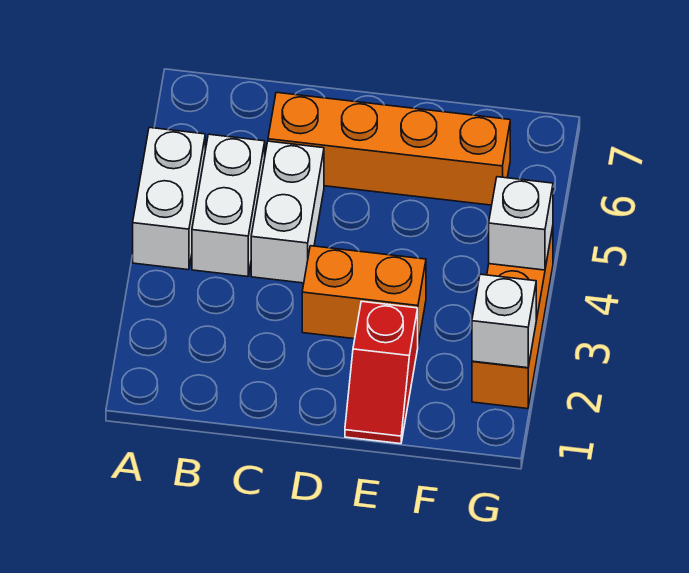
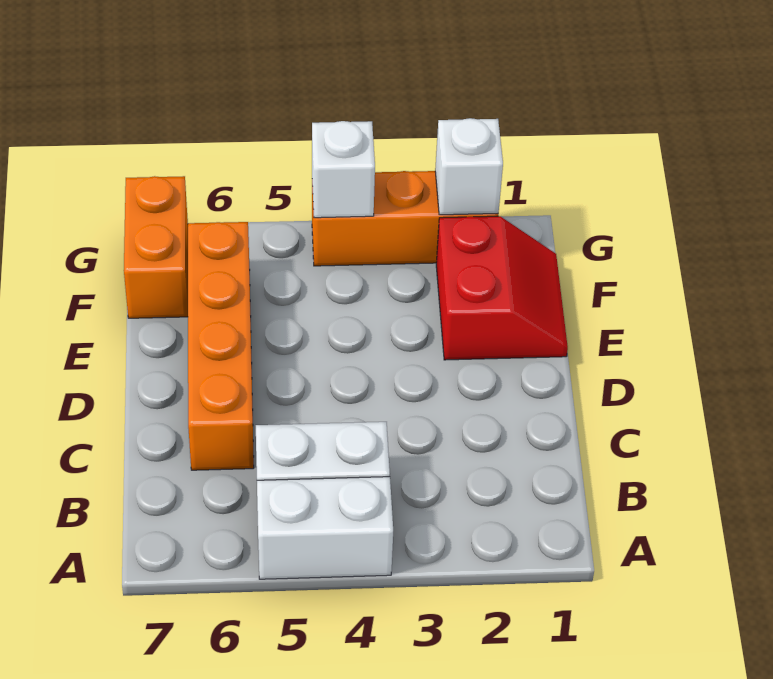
white brick C4:C5 level 1 -> none
orange brick D3:E3 level 1 -> orange brick F7:G7 level 1
red slope E1:E2 level 1 top 2 -> red slope E1:F2 level 1 top 2

